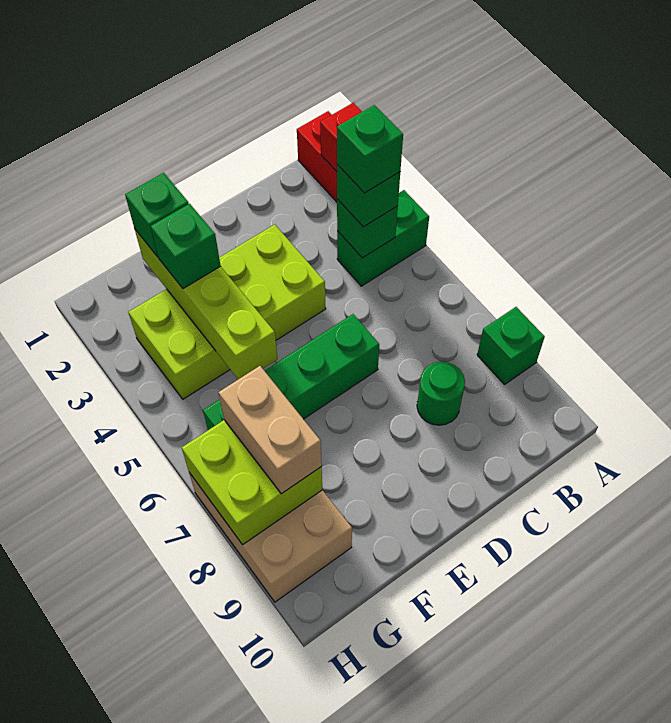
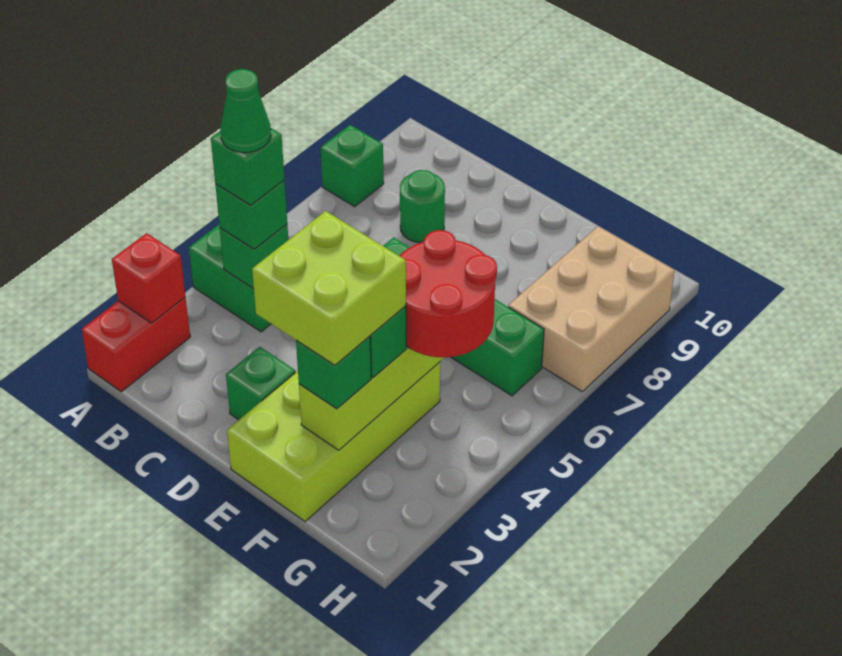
none -> green cone B4 level 5
none -> green brick D2 level 1
lime brick D3:G4 level 1 -> lime brick E1:F4 level 1
none -> red round brick F4:G5 level 3
lime brick G7:H8 level 2 -> lime brick E2:F3 level 4
tan brick G7:G8 level 3 -> none

